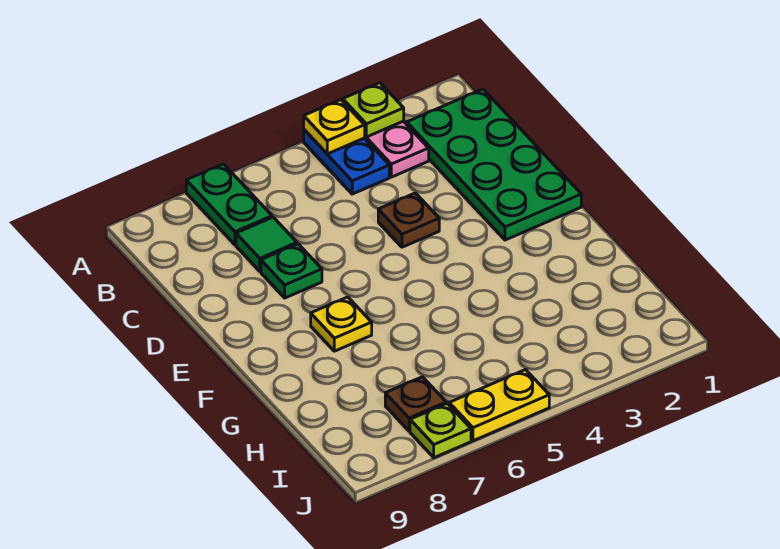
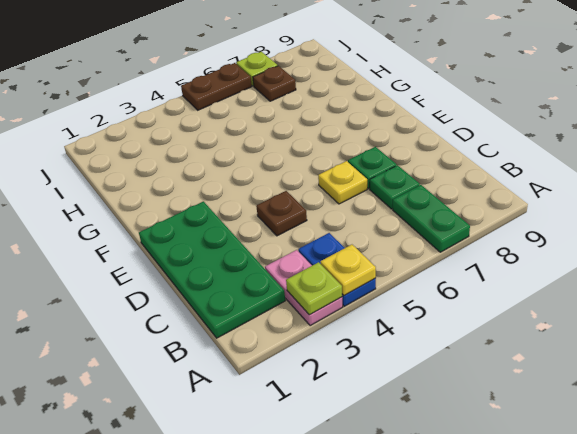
green tile C7 level 1 -> green plate C7 level 1
yellow plate F7 level 1 -> yellow plate D6 level 1
yellow plate J5:J6 level 1 -> brown plate J5:J6 level 1

